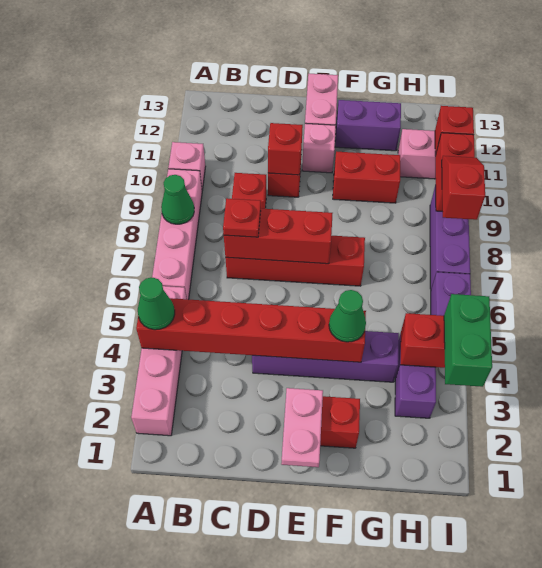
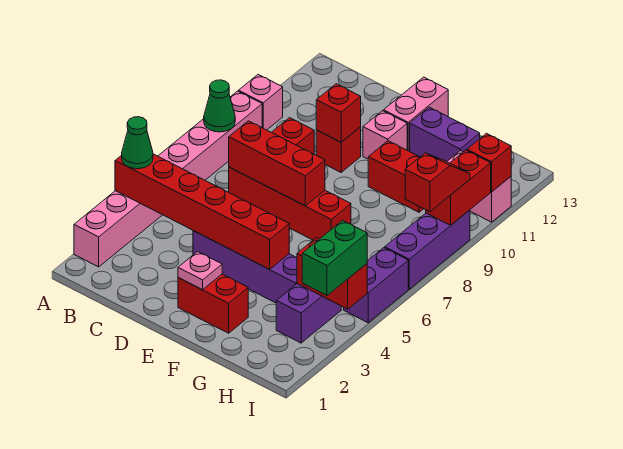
red plate C7 level 3 -> none
pink plate E1:E2 level 2 -> pink plate E2 level 2
green cone F4 level 3 -> none

